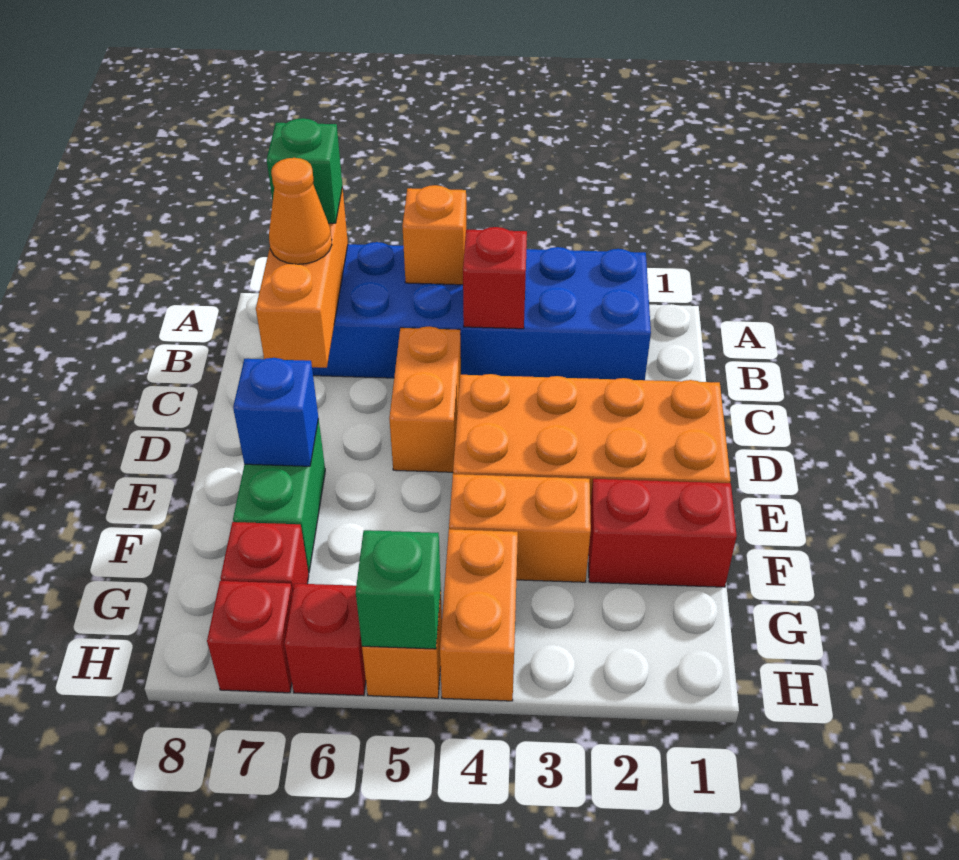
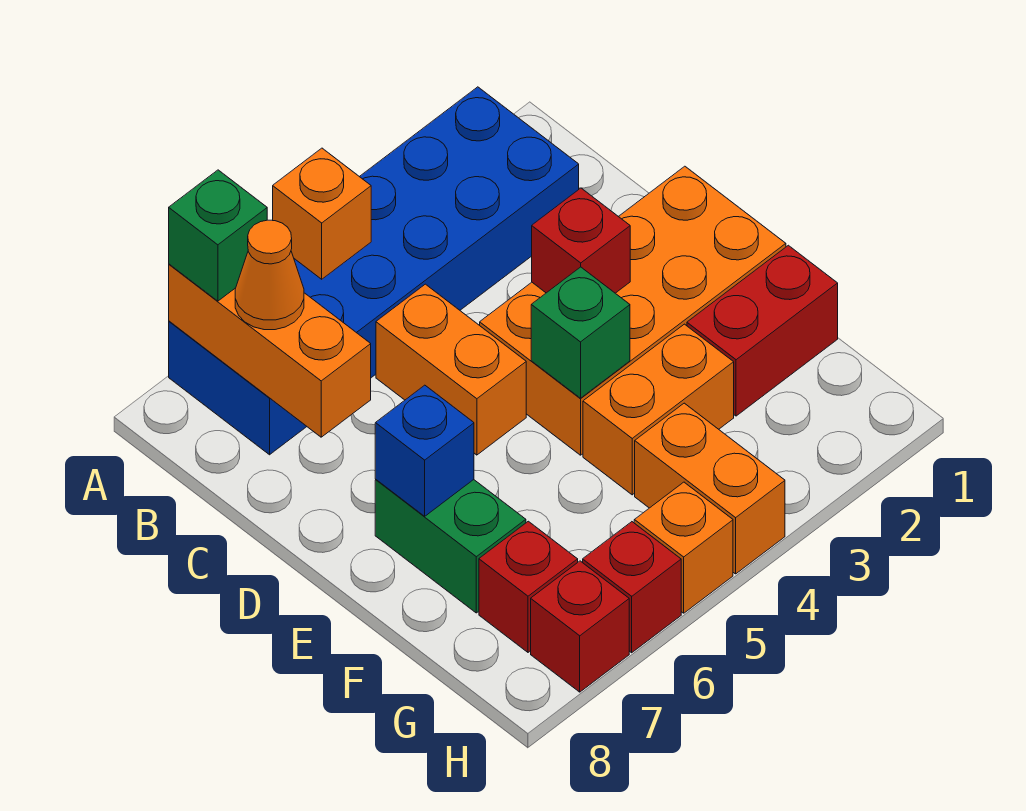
red brick B4 level 2 -> red brick D3 level 2
green brick H5 level 2 -> green brick E4 level 2

